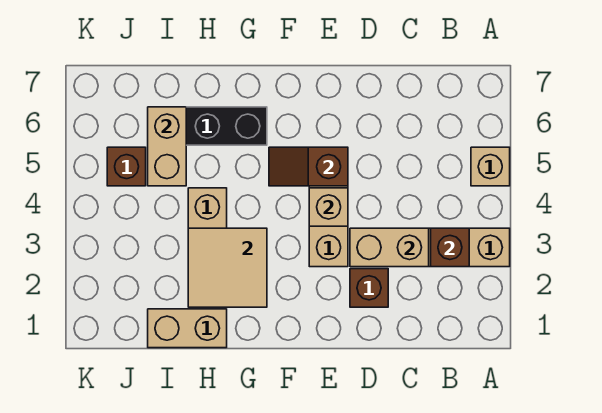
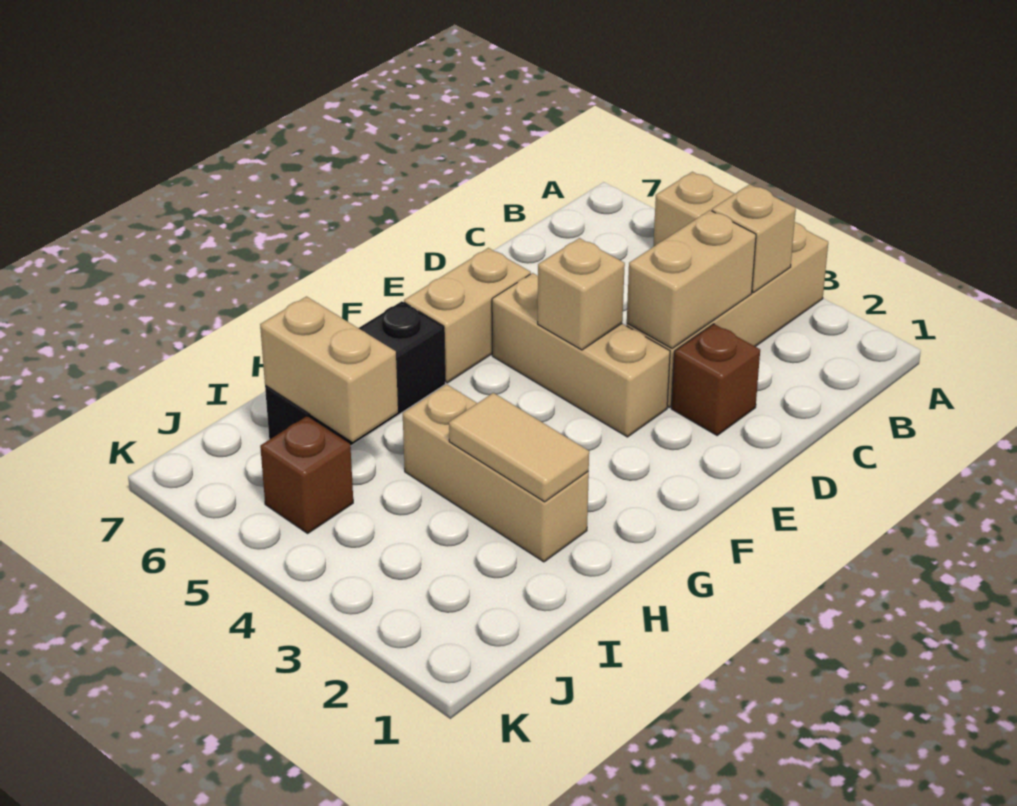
brown brick B3 level 2 -> tan brick B3 level 2
brown slope E5:F5 level 2 top E -> none
tan tile G2:H3 level 2 -> tan tile H2:H3 level 2
tan brick H1:I1 level 1 -> tan brick E6:F6 level 1

